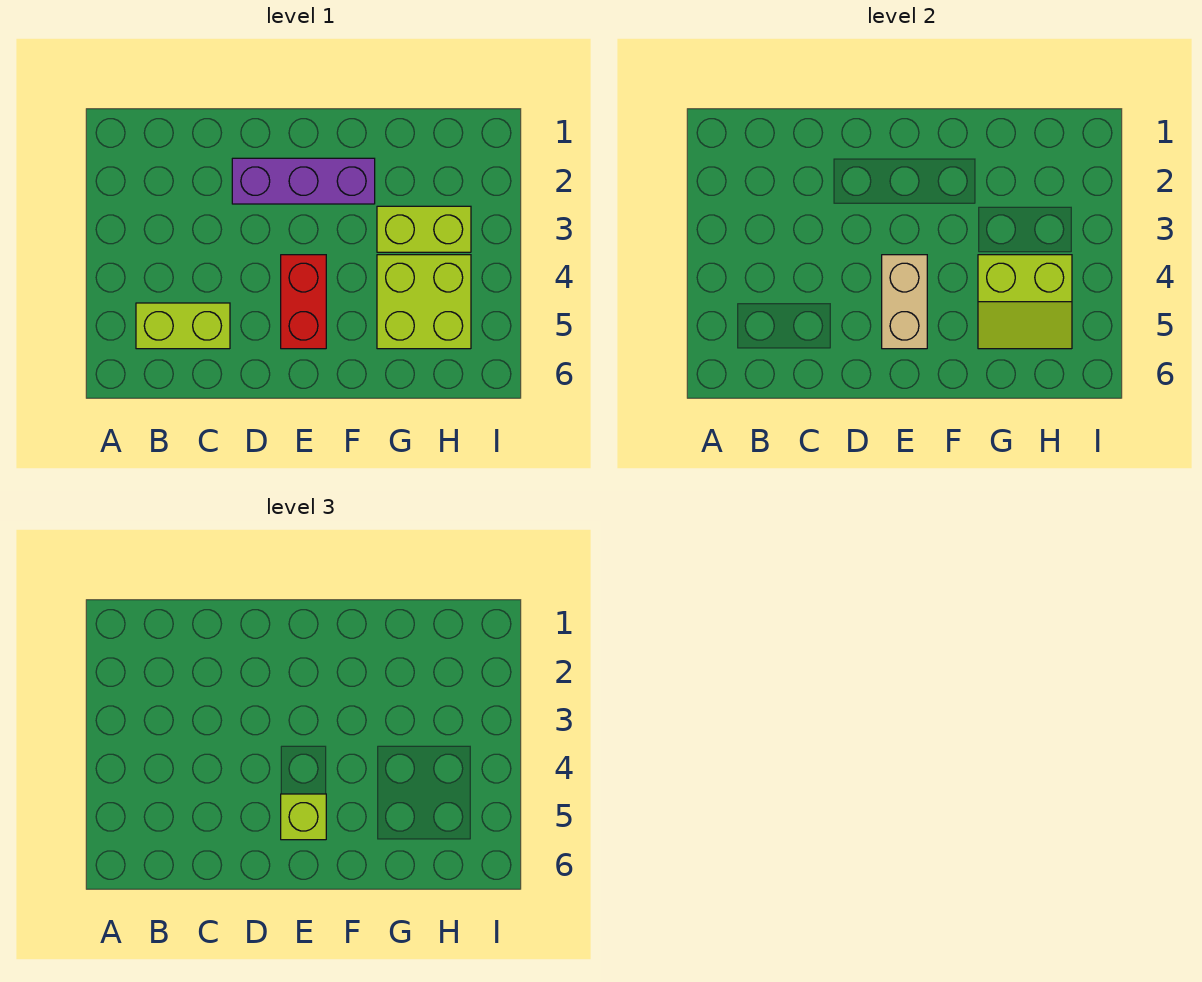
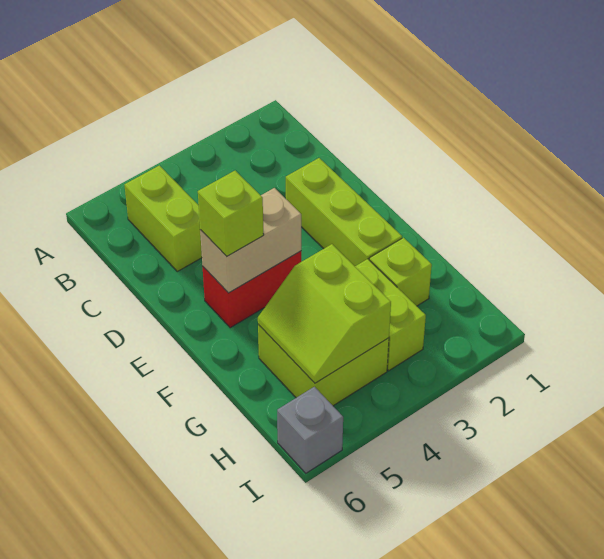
purple brick D2:F2 level 1 -> lime brick D2:F2 level 1
none -> lime brick G2 level 1
none -> grey brick I6 level 1

